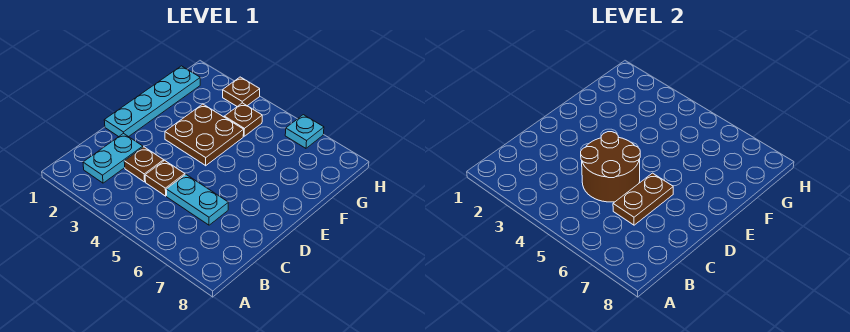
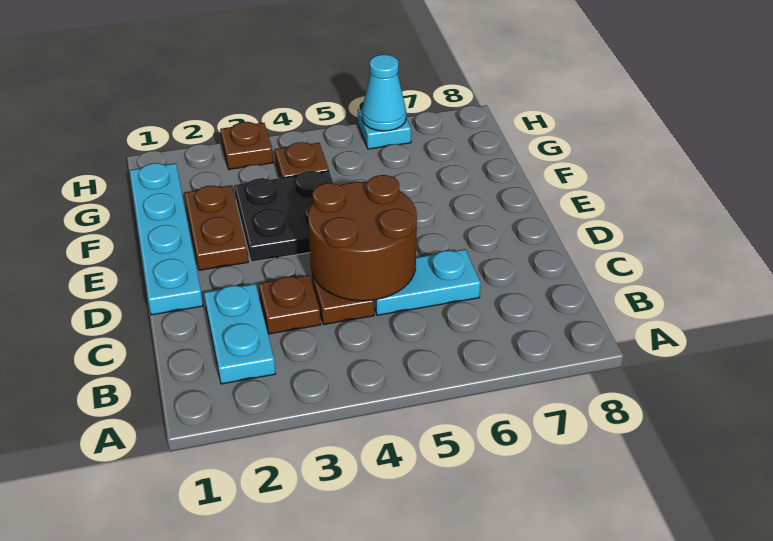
brown plate C6:D6 level 2 -> brown plate E2:F2 level 1
brown plate E3:F4 level 1 -> black plate E3:F4 level 1
none -> cyan cone H6 level 2

